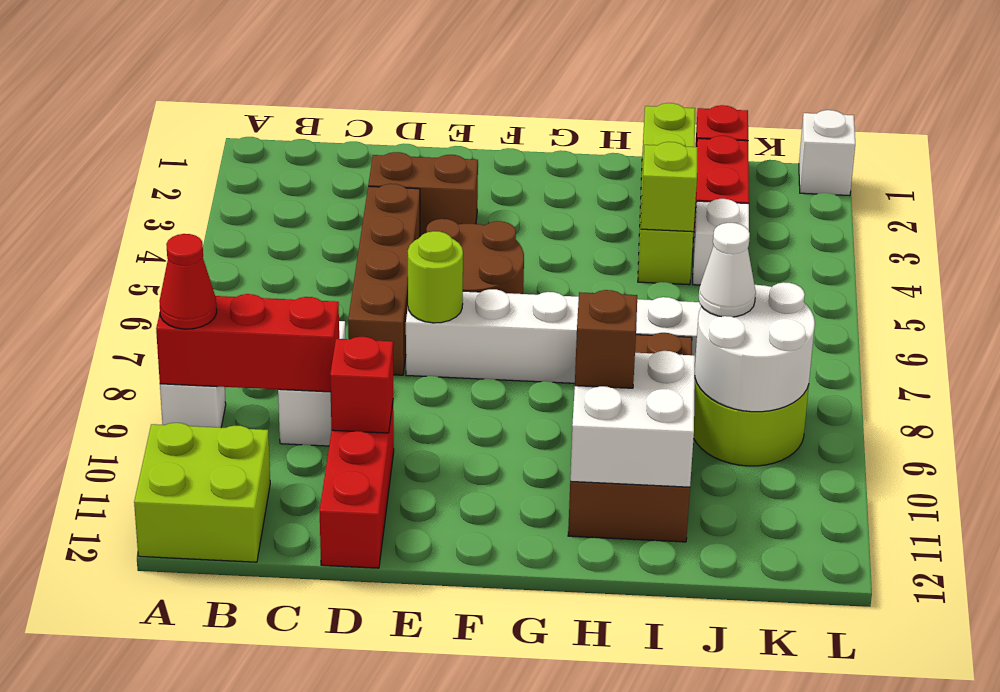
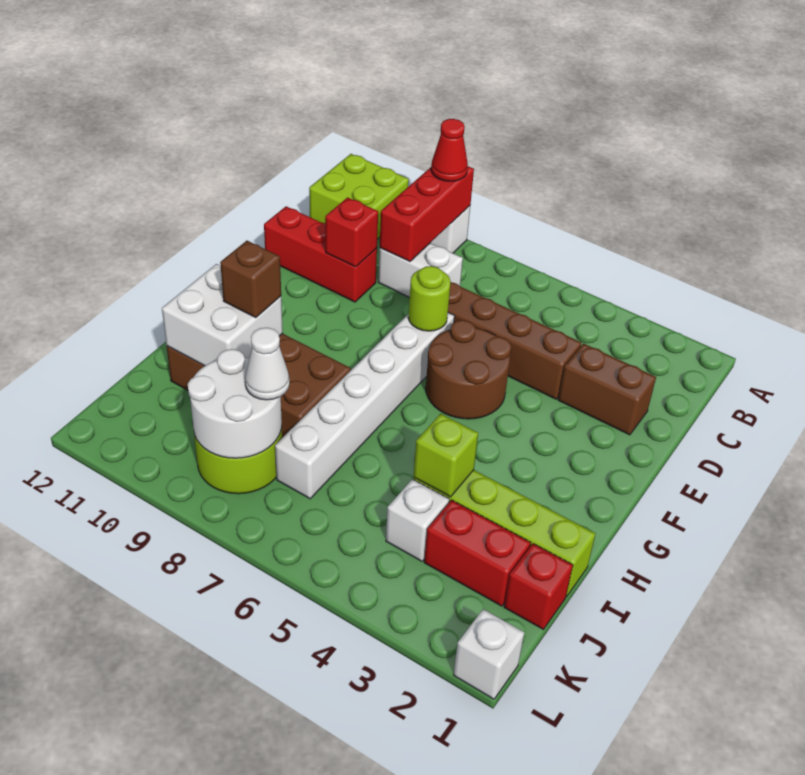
brown brick D3:E3 level 1 -> brown brick D2:D3 level 1

